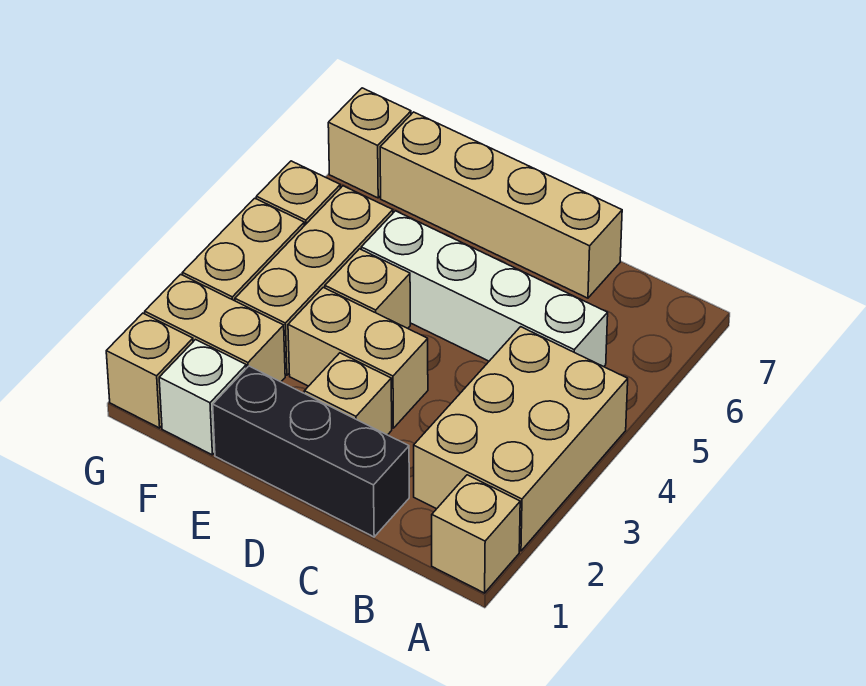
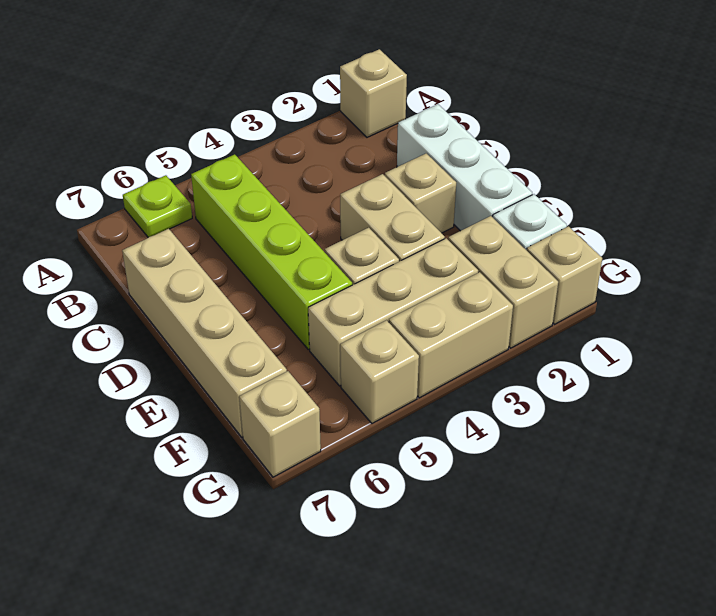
tan brick A2:B4 level 1 -> none
none -> lime plate A6 level 1
white brick B5:E5 level 1 -> lime brick B5:E5 level 1
black brick C1:E1 level 1 -> white brick C1:E1 level 1

